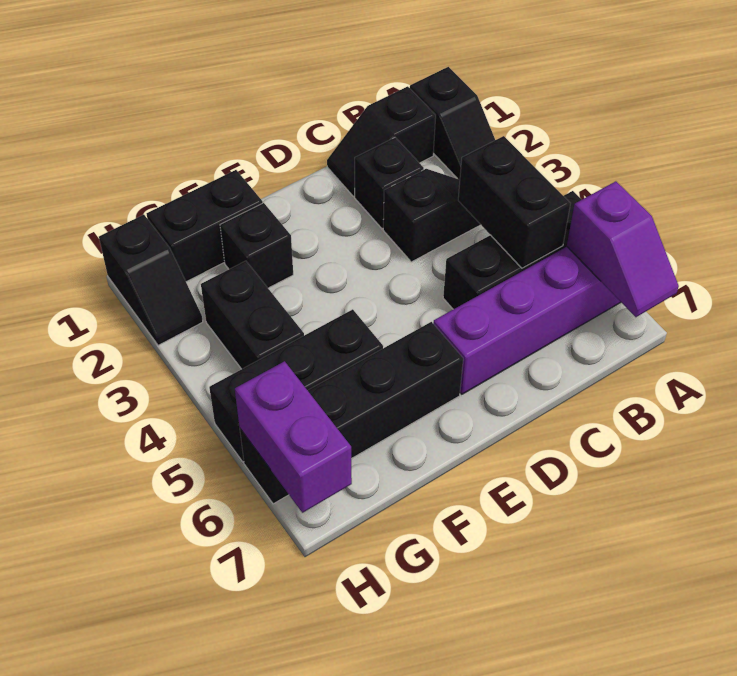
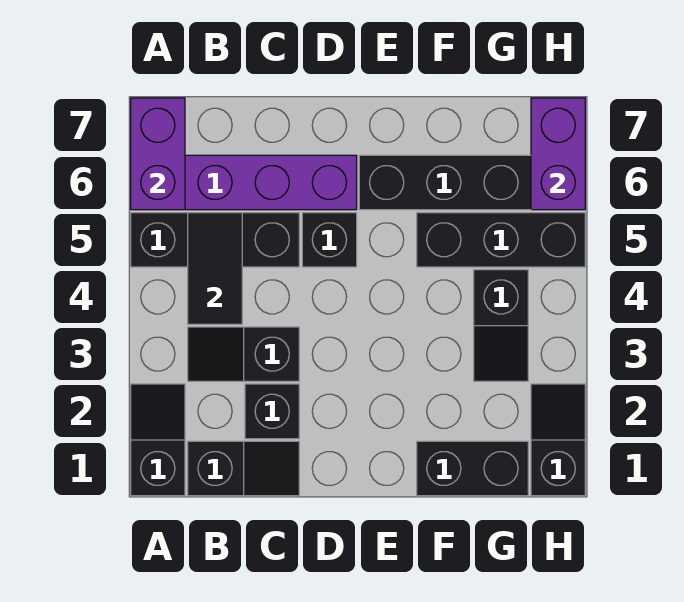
purple slope A6:A7 level 2 top 6 -> purple brick A6:A7 level 2
black brick B4:B5 level 2 -> black tile B4:B5 level 2
black brick F2 level 1 -> black brick D5 level 1
black brick G3:G4 level 1 -> black slope G3:G4 level 1 top 4

